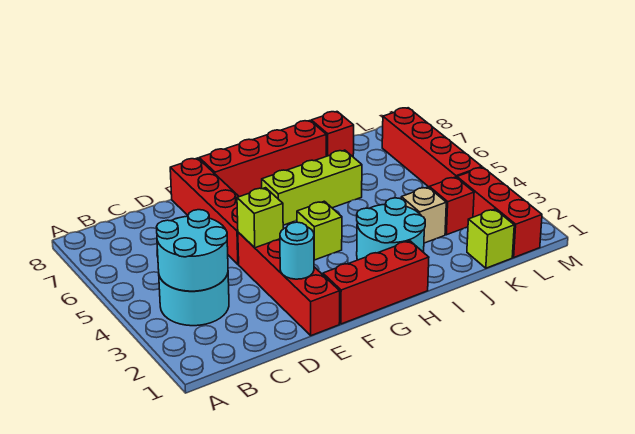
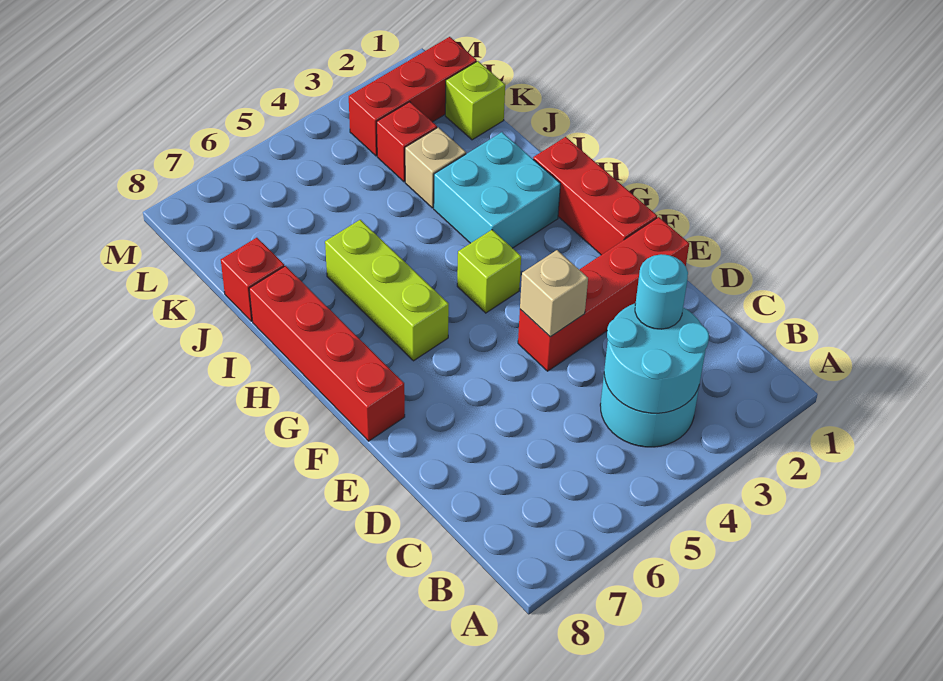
cyan round brick E2 level 2 -> cyan round brick C3 level 3
lime brick E4 level 2 -> tan brick E4 level 2
red brick E5:E8 level 1 -> none
cyan round brick H2:I3 level 1 -> cyan brick H2:I3 level 1
red brick L4:L7 level 1 -> none

